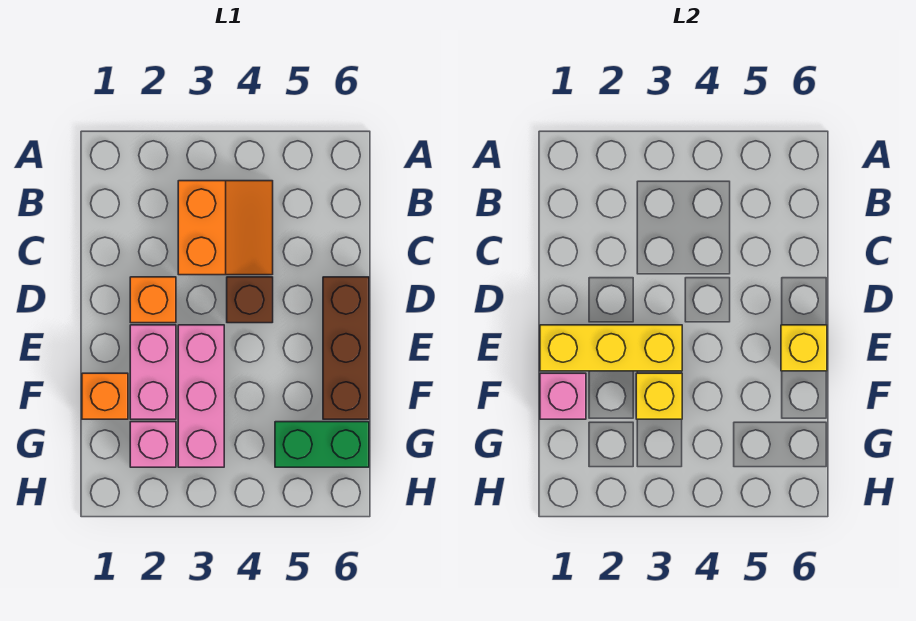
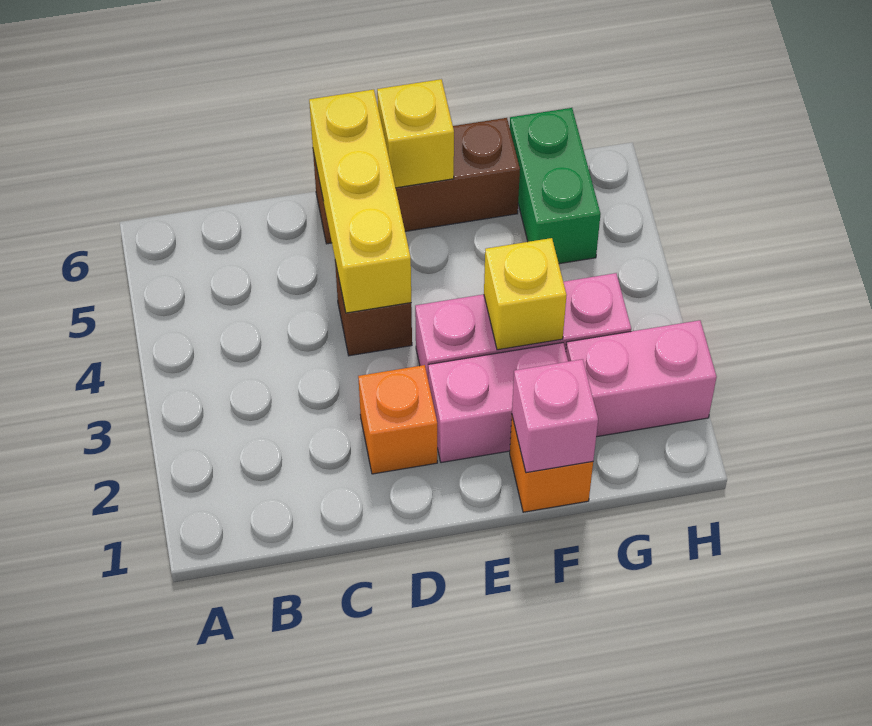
orange slope B3:C4 level 1 top 3 -> none
yellow brick E1:E3 level 2 -> yellow brick D4:D6 level 2
pink brick G2 level 1 -> pink brick G2:H2 level 1

